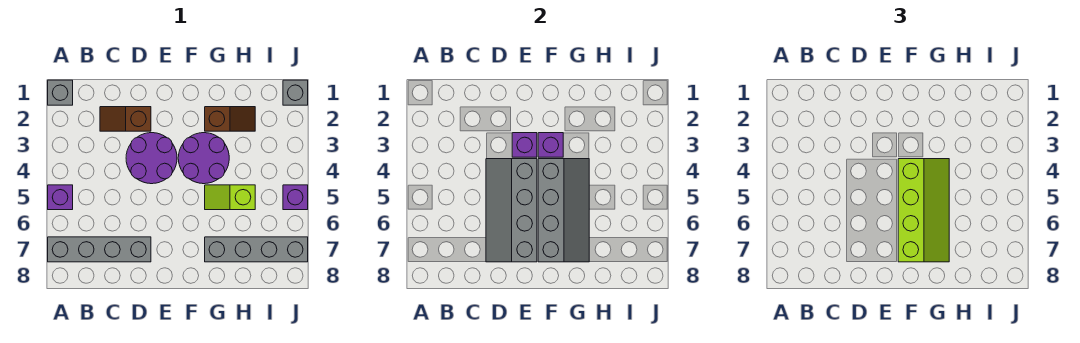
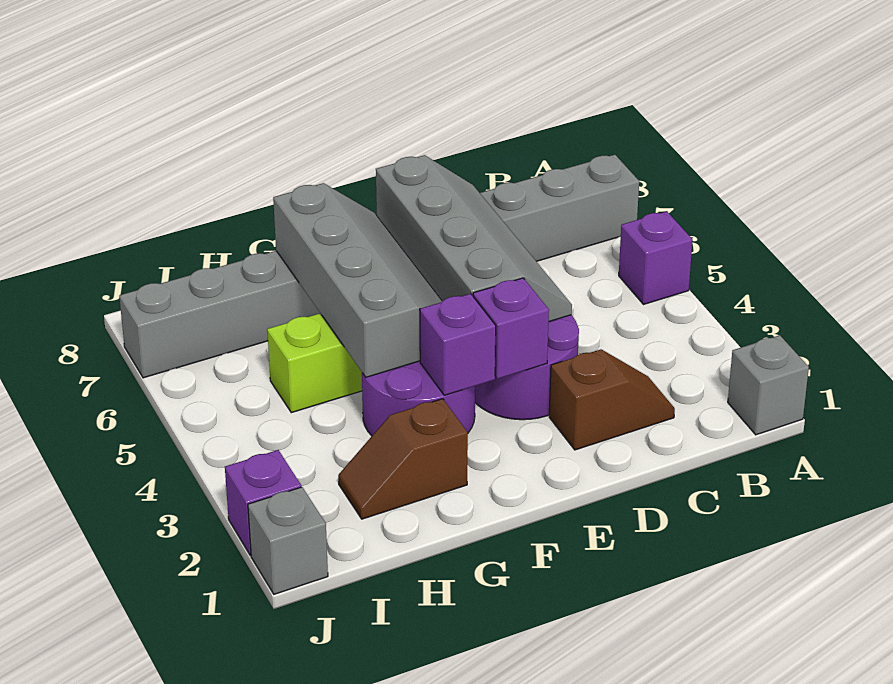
grey slope F4:G7 level 2 top F -> grey slope F4:G7 level 2 top G
lime slope F4:G7 level 3 top F -> none
purple brick J5 level 1 -> purple brick J2 level 1

